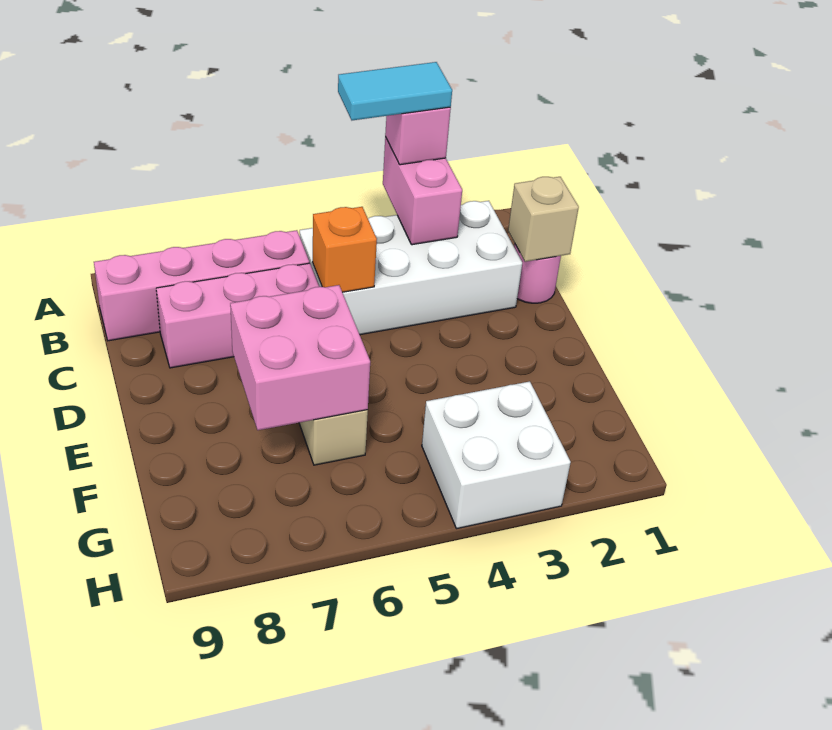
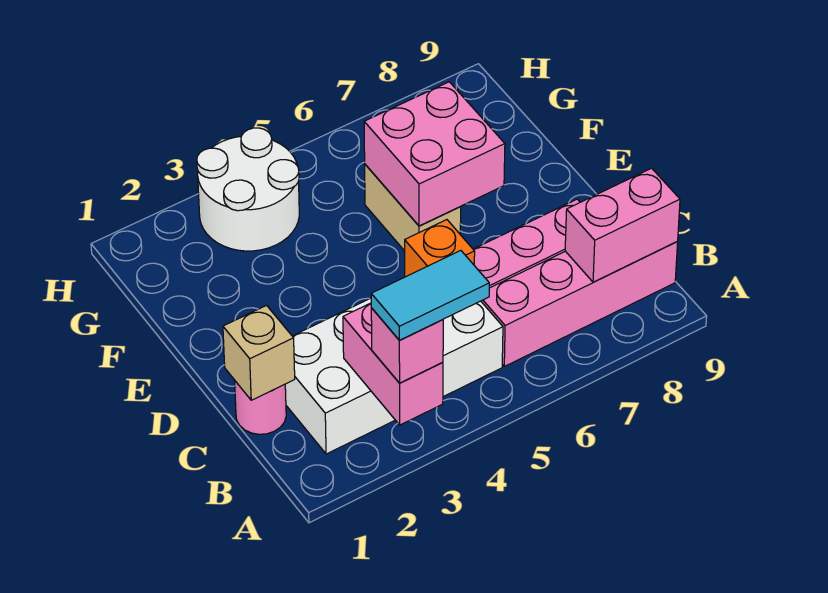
none -> pink brick B8:B9 level 2
white brick G3:H4 level 1 -> white round brick G3:H4 level 1

